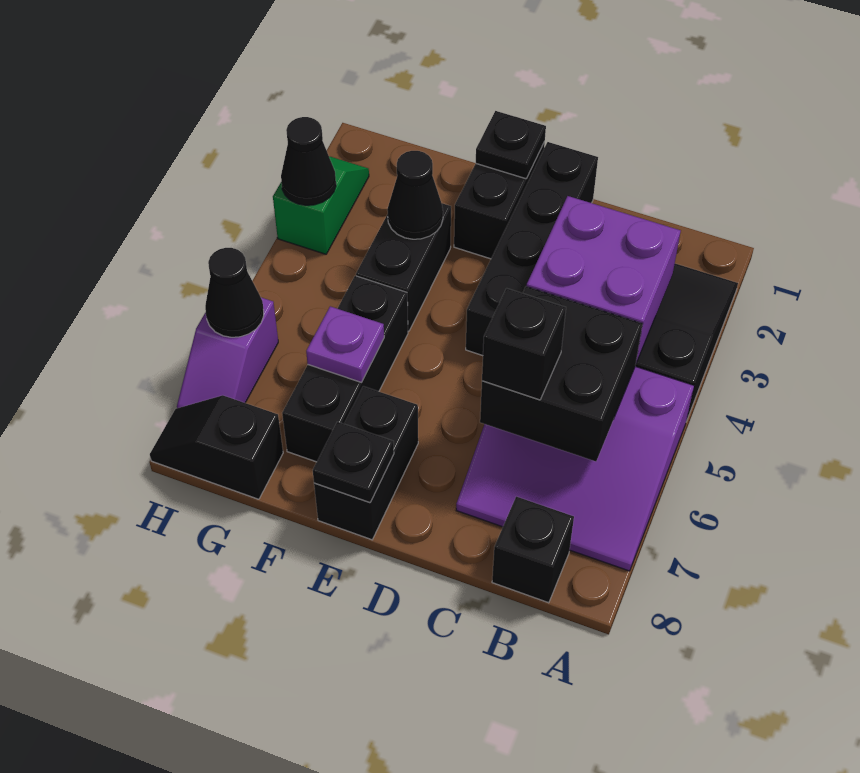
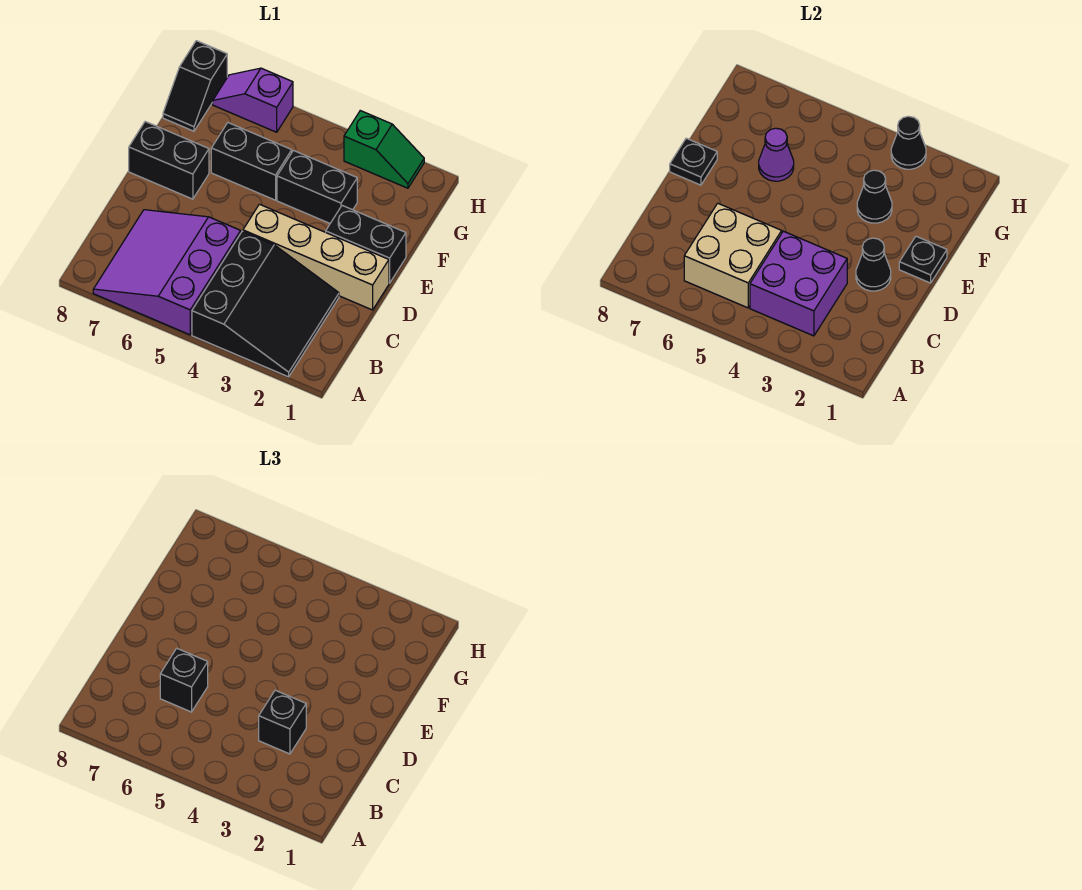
black brick B5:C6 level 2 -> tan brick B5:C6 level 2
black brick B8 level 1 -> black brick C3 level 3
black brick D1:D4 level 1 -> tan brick D1:D4 level 1
black brick F5:F7 level 1 -> black brick F5:F6 level 1
purple plate F6 level 2 -> purple cone F6 level 2
black slope G8:H8 level 1 top G -> black slope G8:H8 level 1 top H
black cone H6 level 2 -> black cone D2 level 2

